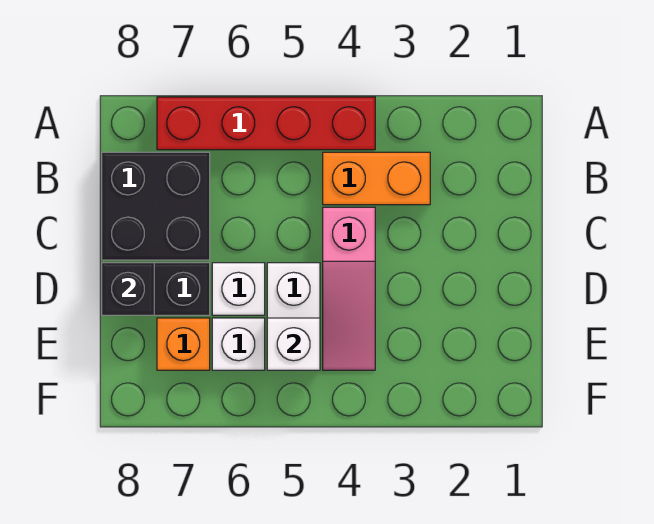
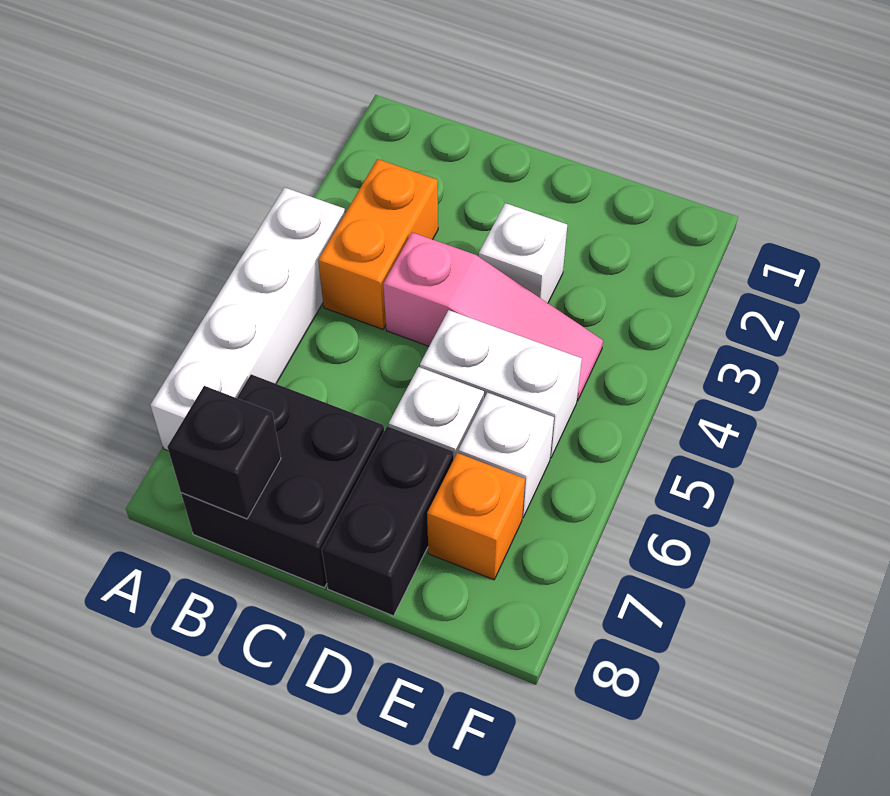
red brick A4:A7 level 1 -> white brick A4:A7 level 1
black brick D8 level 2 -> black brick B8 level 2
white brick E5 level 2 -> white brick D3 level 1

